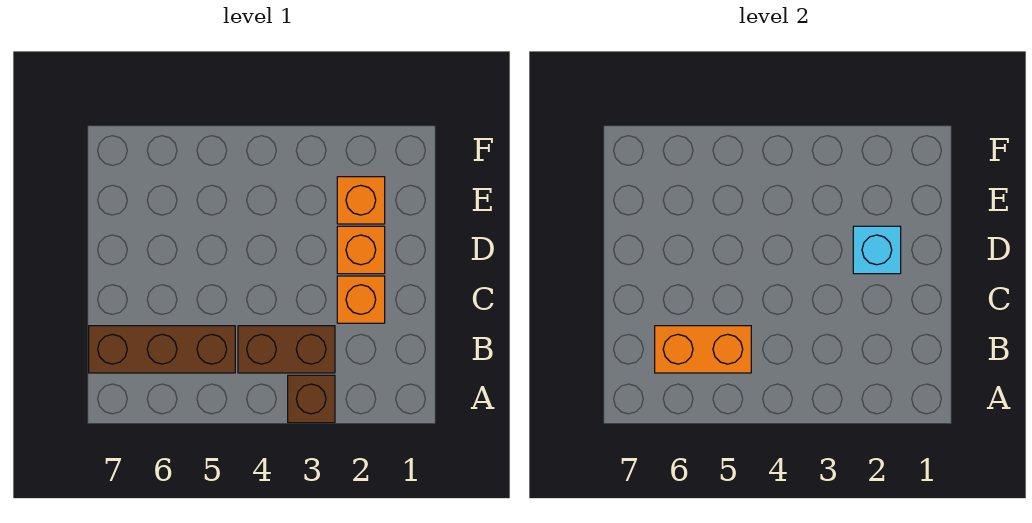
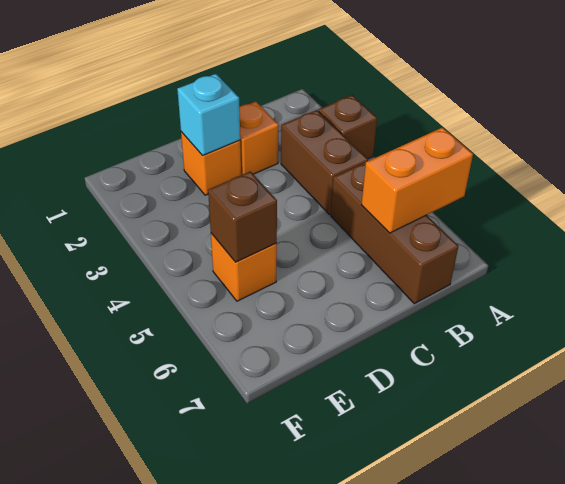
orange brick B5:B6 level 2 -> orange brick A6:B6 level 2
orange brick E2 level 1 -> orange brick E5 level 1
none -> brown brick E5 level 2

